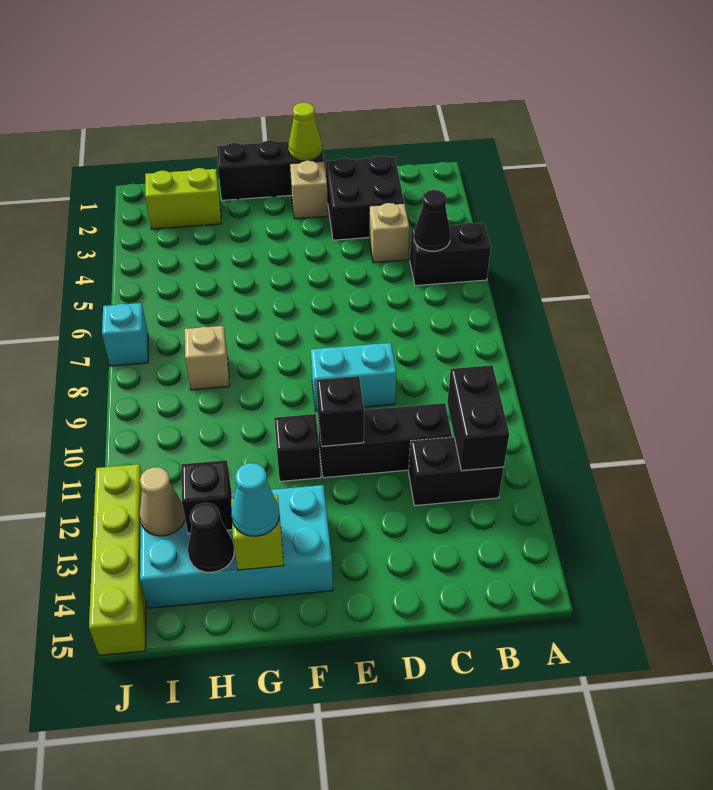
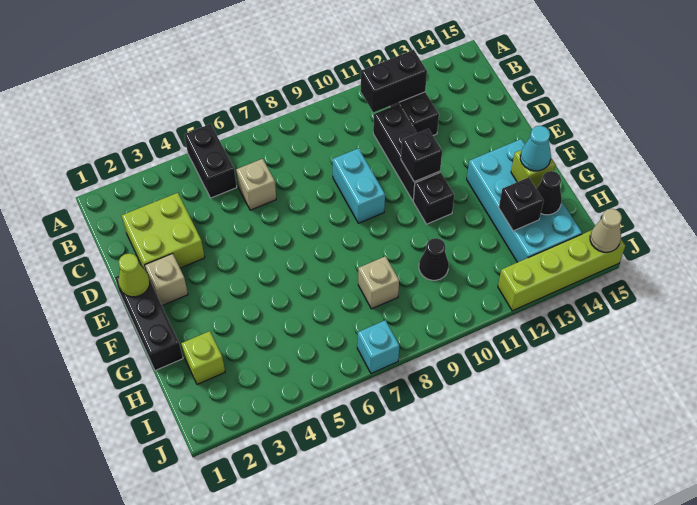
black cone B5 level 2 -> black cone H10 level 1
black brick C2:D3 level 1 -> lime brick C2:D3 level 1
tan brick C4 level 1 -> tan brick C6 level 1
lime brick H2:I2 level 1 -> lime brick H2 level 1
tan cone I13 level 2 -> tan cone J15 level 2

